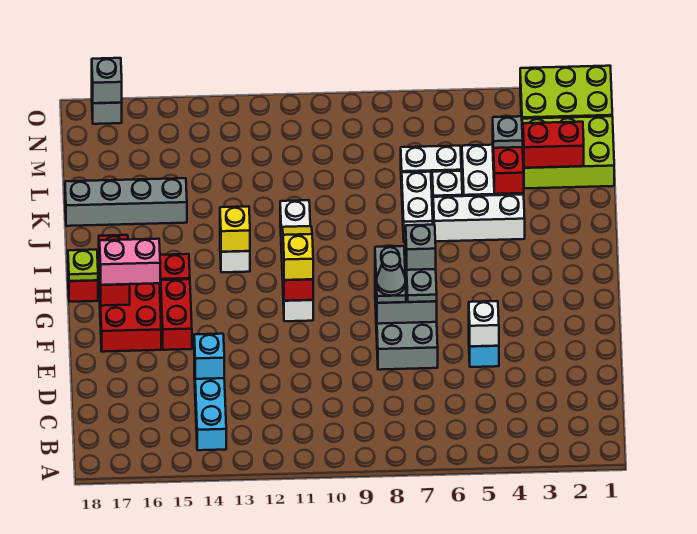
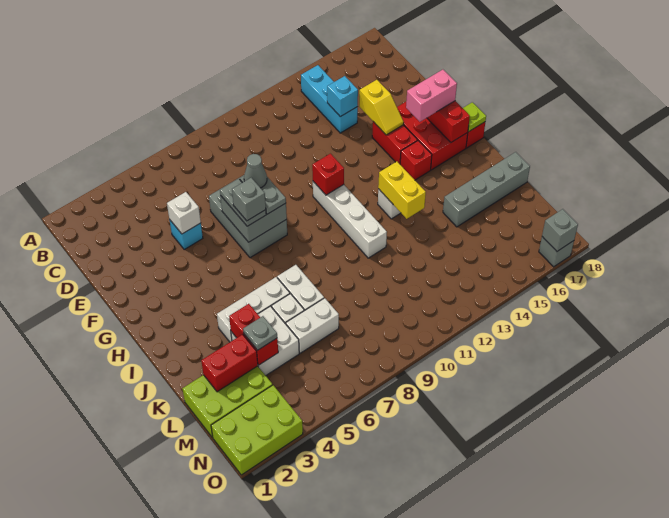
yellow slope G11:H11 level 3 top G -> yellow slope E15:F15 level 2 top E
yellow brick I13 level 2 -> yellow brick I13:J13 level 2

